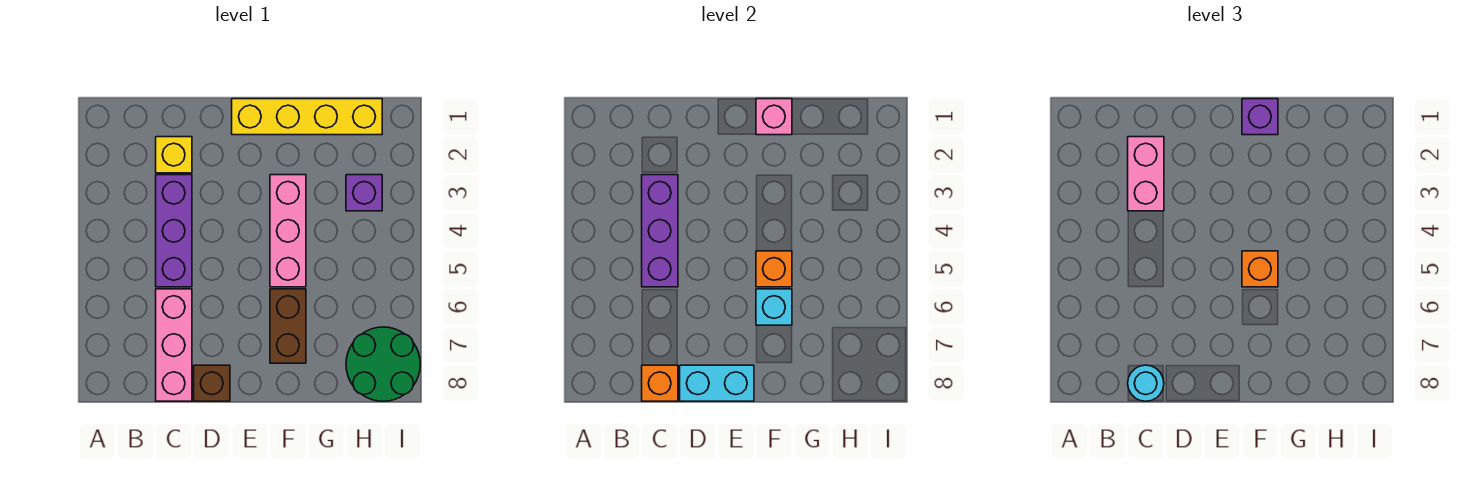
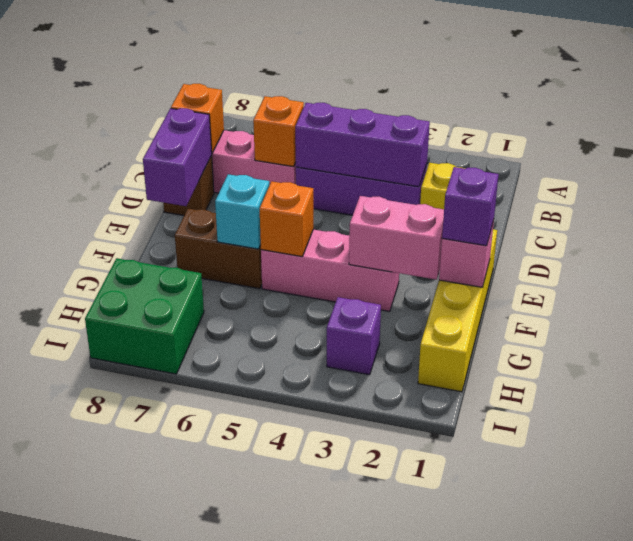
pink brick C2:C3 level 3 -> pink brick F2:F3 level 2
cyan round brick C8 level 3 -> none
cyan brick D8:E8 level 2 -> purple brick D8:E8 level 2
orange brick F5 level 3 -> orange brick C6 level 2
green round brick H7:I8 level 1 -> green brick H7:I8 level 1

